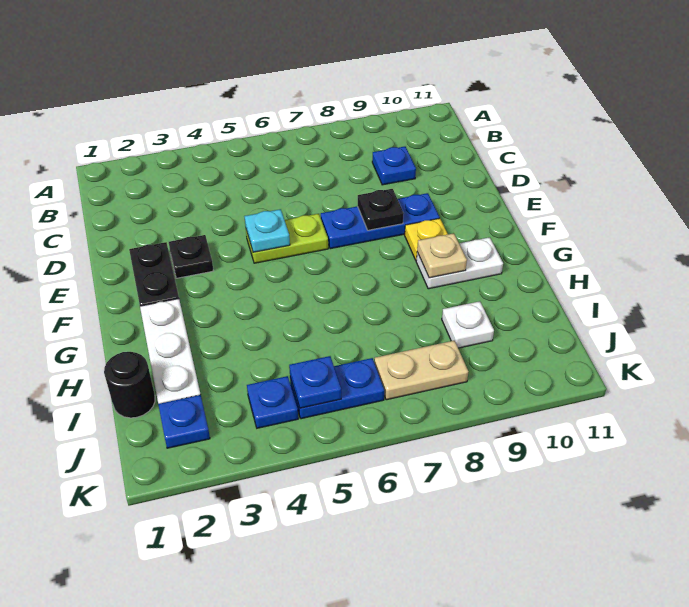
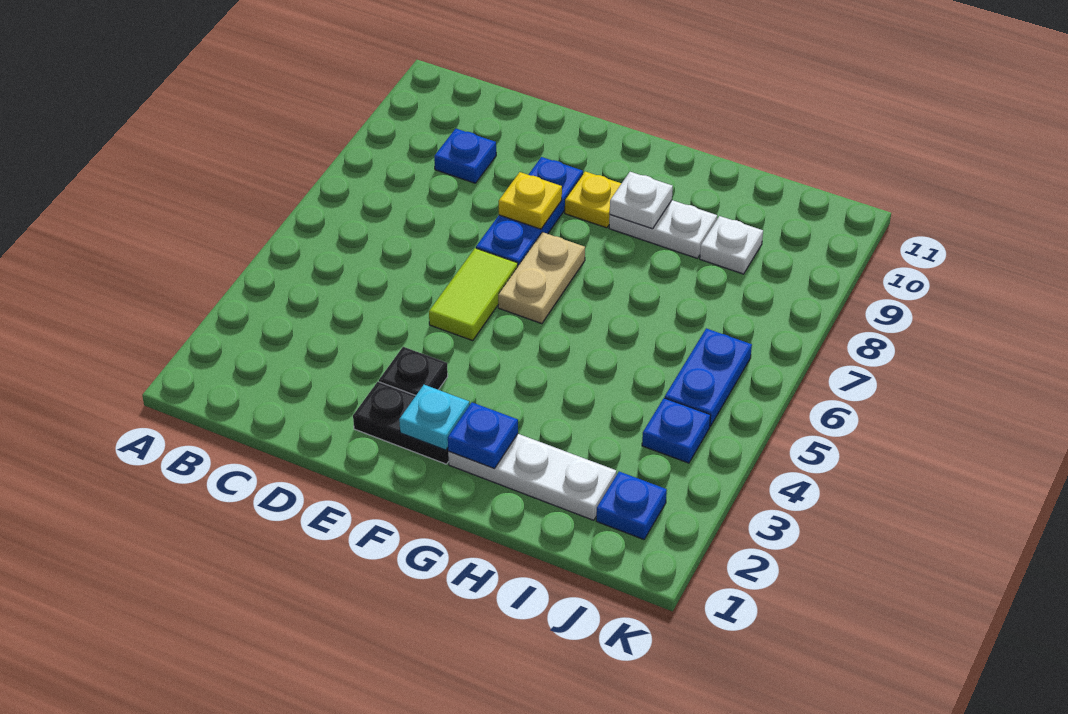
lime plate E5:E6 level 1 -> lime tile E5:E6 level 1
cyan plate E5 level 2 -> cyan plate F2 level 2
black plate E8 level 2 -> yellow plate E8 level 2
white plate G9:G10 level 1 -> white plate G9:H9 level 1
tan plate G9 level 2 -> white plate G9 level 2
black round brick I1 level 1 -> none
blue plate J5 level 2 -> blue plate G2 level 2
tan plate J7:J8 level 1 -> tan plate F6:F7 level 1

